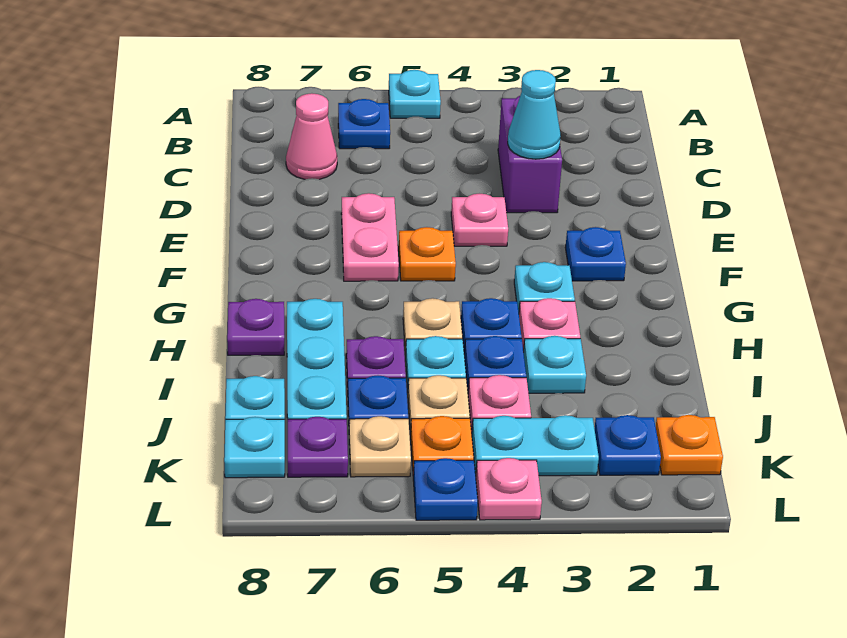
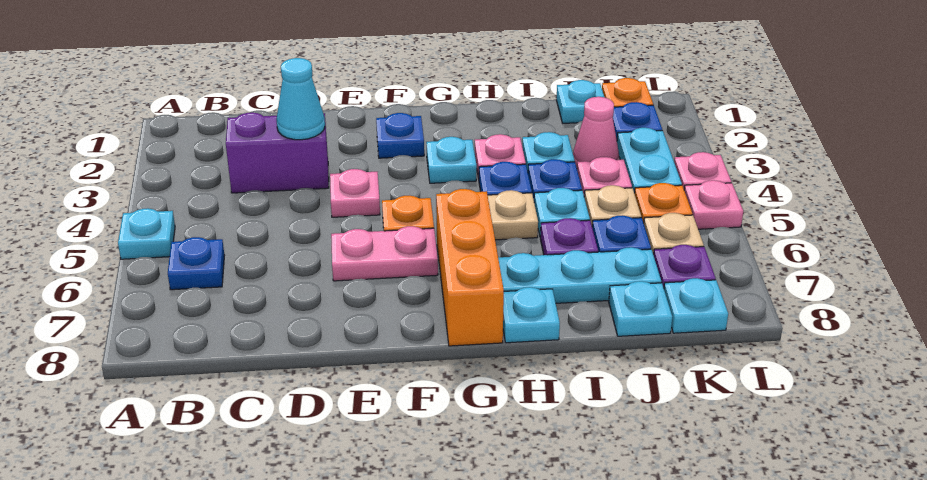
pink cone C7 level 1 -> pink cone J3 level 1
none -> orange brick G6:G8 level 1
purple plate H8 level 1 -> cyan plate H8 level 1
none -> cyan plate J1 level 1
blue plate L5 level 1 -> pink plate L5 level 1

